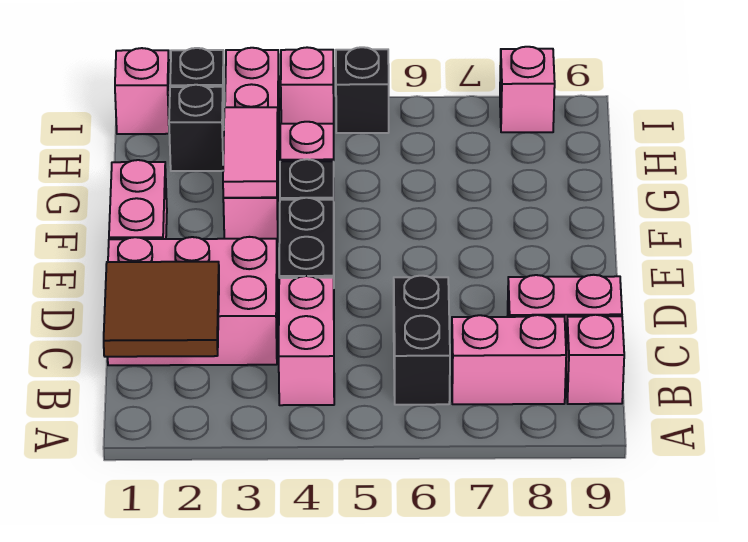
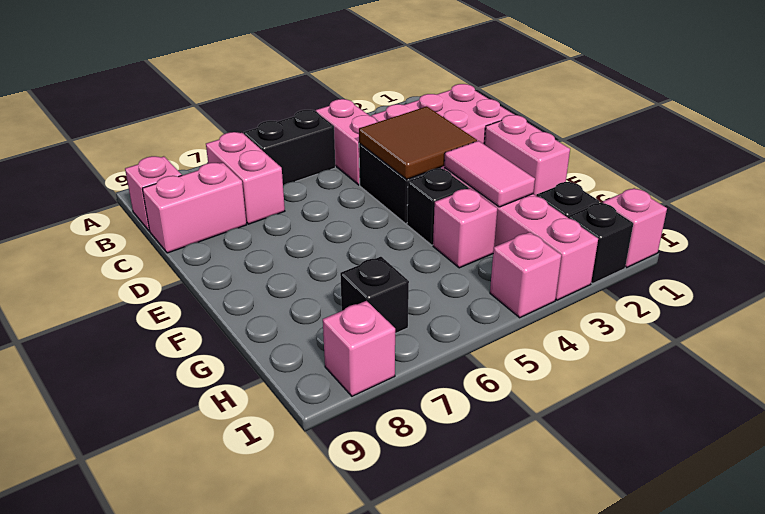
brown tile B1:C2 level 2 -> brown tile D3:E4 level 2
black brick B6:C6 level 1 -> black brick B5:B6 level 1
pink brick B7:B8 level 1 -> pink brick B7:C7 level 1
black brick I5 level 1 -> black brick H7 level 1

